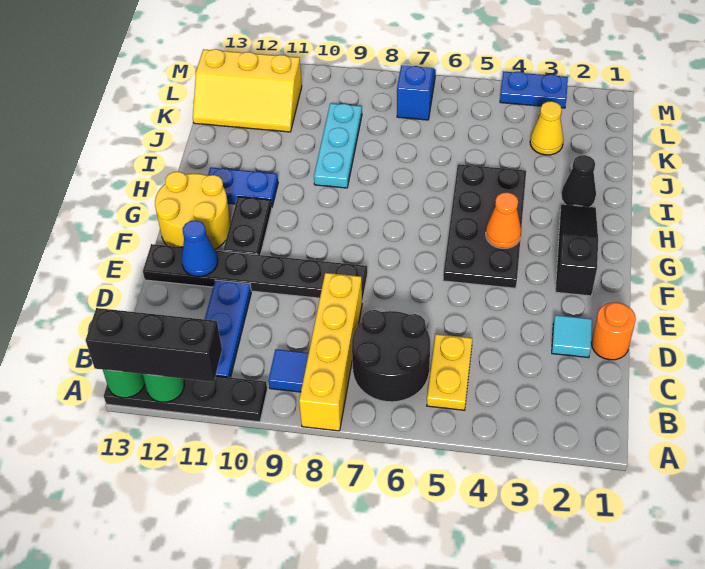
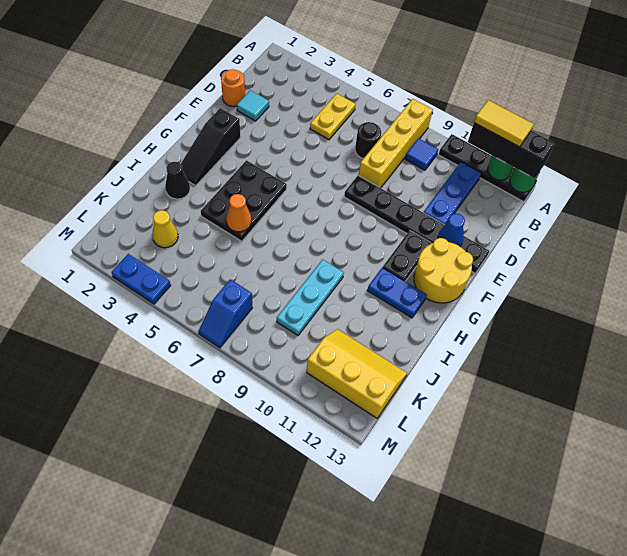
none -> yellow tile A11:A12 level 4
black round brick B6:C7 level 1 -> black round brick C7 level 1
black plate F4:I5 level 1 -> black plate G4:I5 level 1
orange cone G4 level 2 -> orange cone I5 level 2

